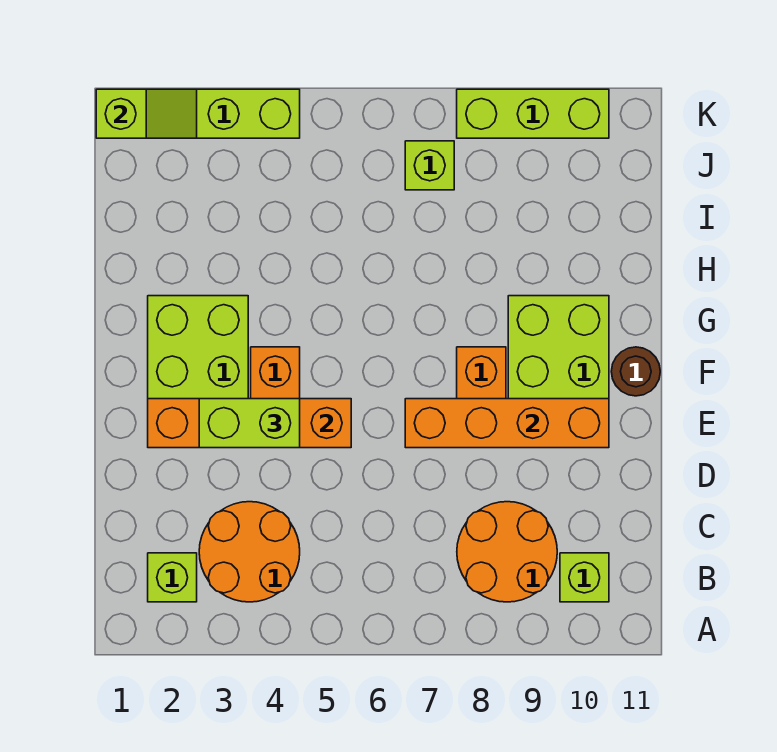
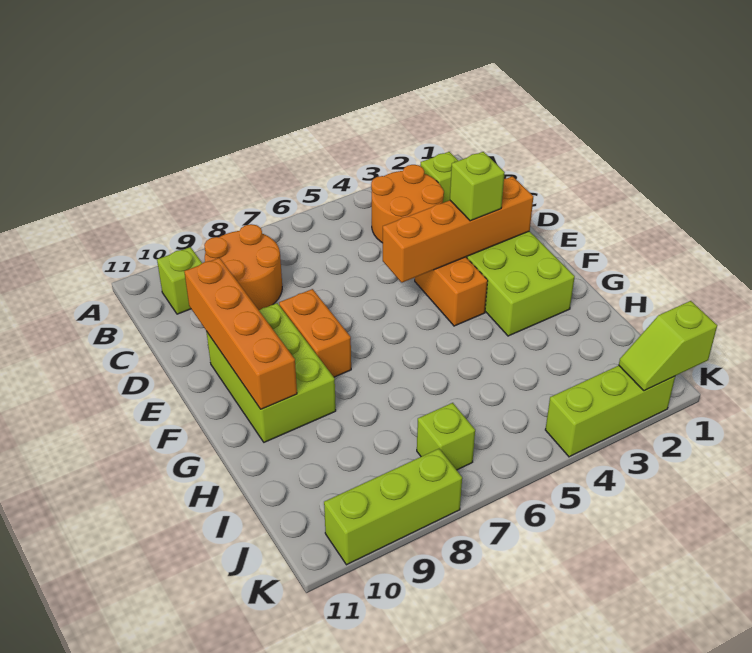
lime brick E3:E4 level 3 -> lime brick E3 level 3
orange brick E7:E10 level 2 -> orange brick D10:G10 level 2
brown round brick F11 level 1 -> none

